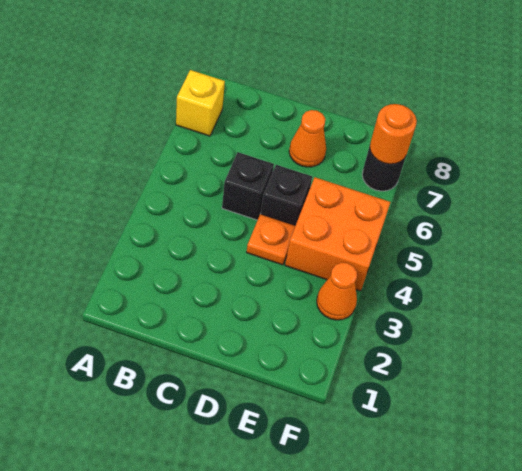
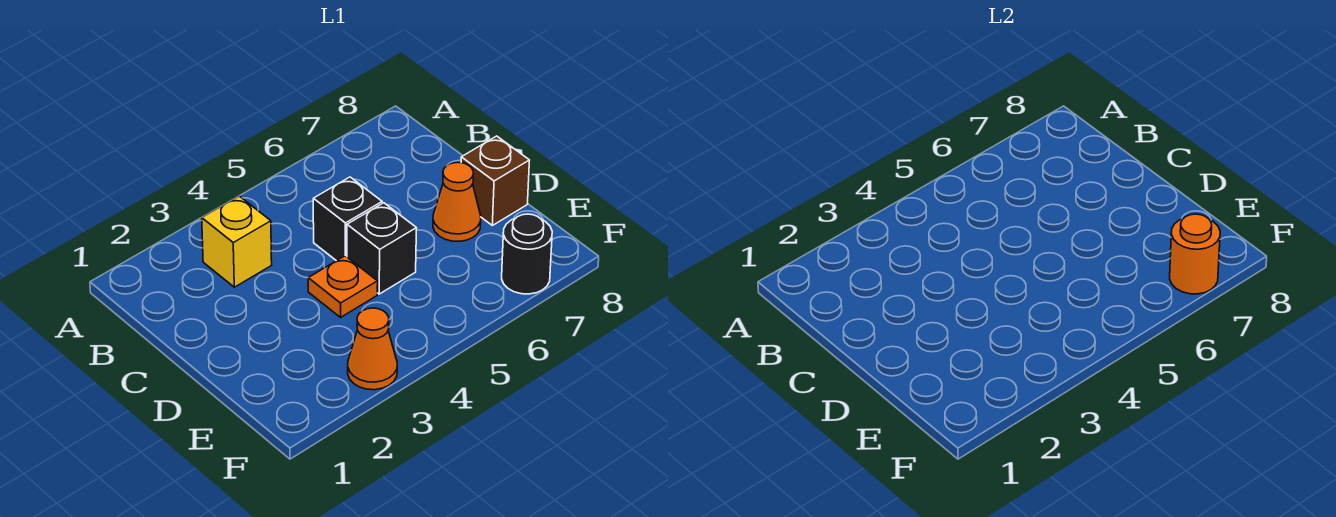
yellow brick A7 level 1 -> yellow brick B3 level 1
none -> brown brick D8 level 1
orange brick E4:F5 level 1 -> none

